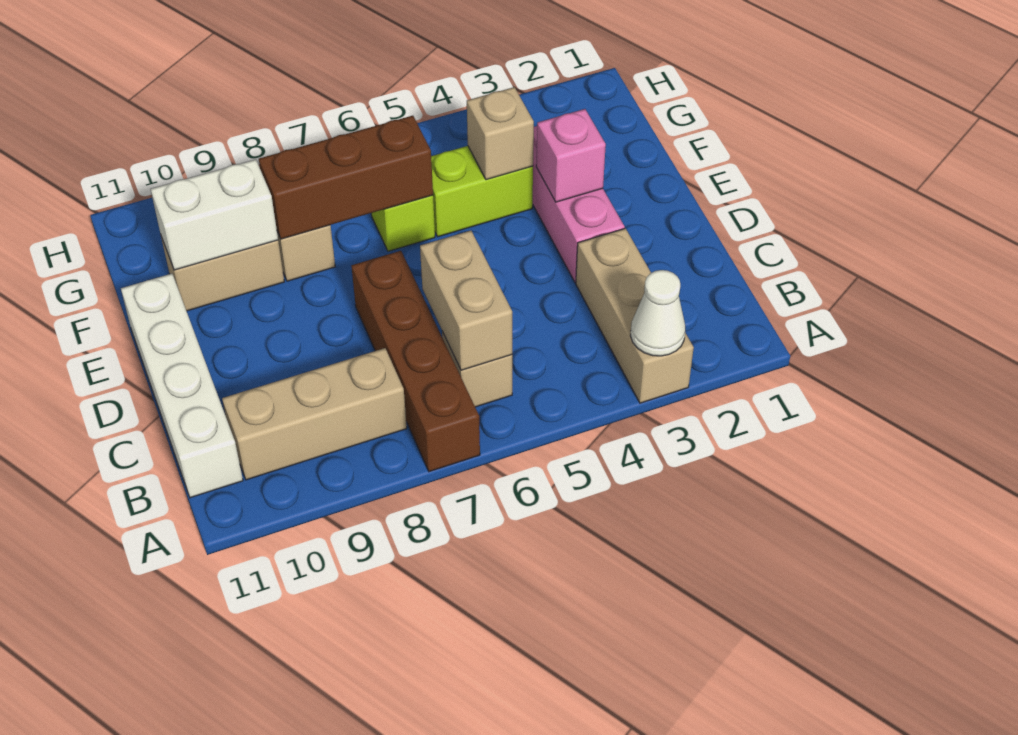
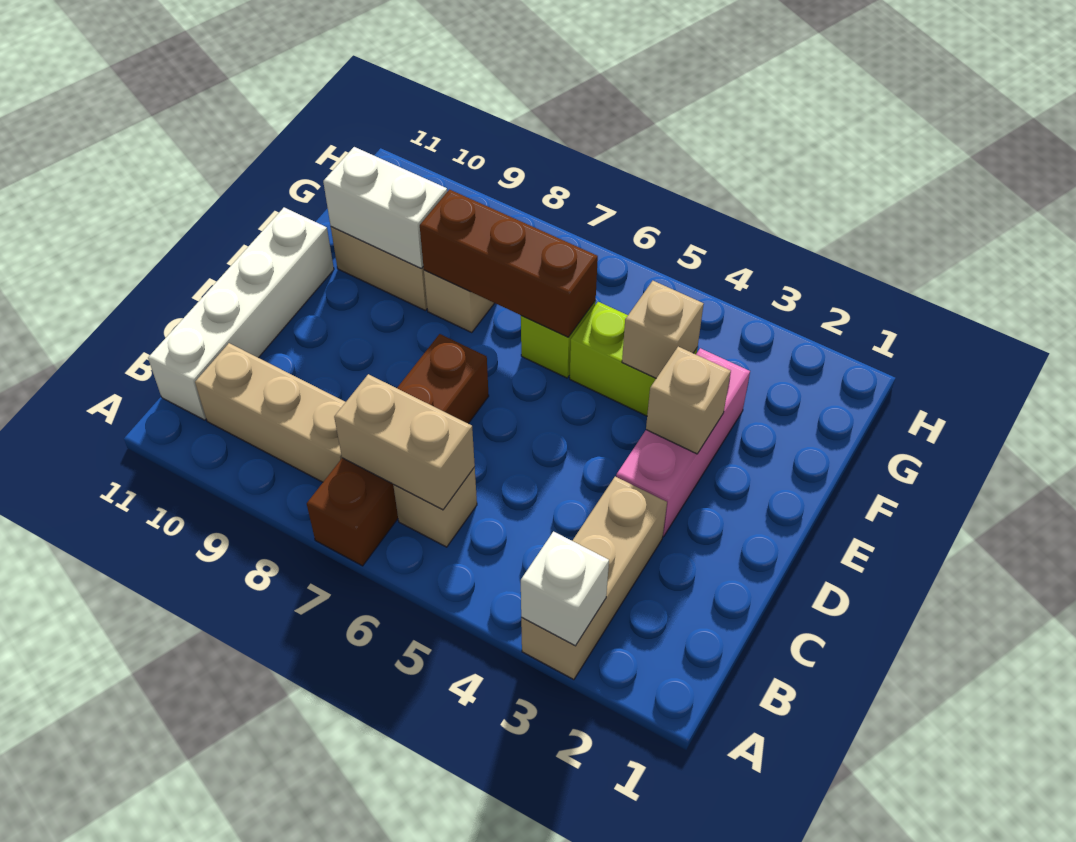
white cone A3 level 2 -> white brick A3 level 2
tan brick B6:C6 level 2 -> tan brick B6:B7 level 2
pink brick E3 level 2 -> tan brick E3 level 2

